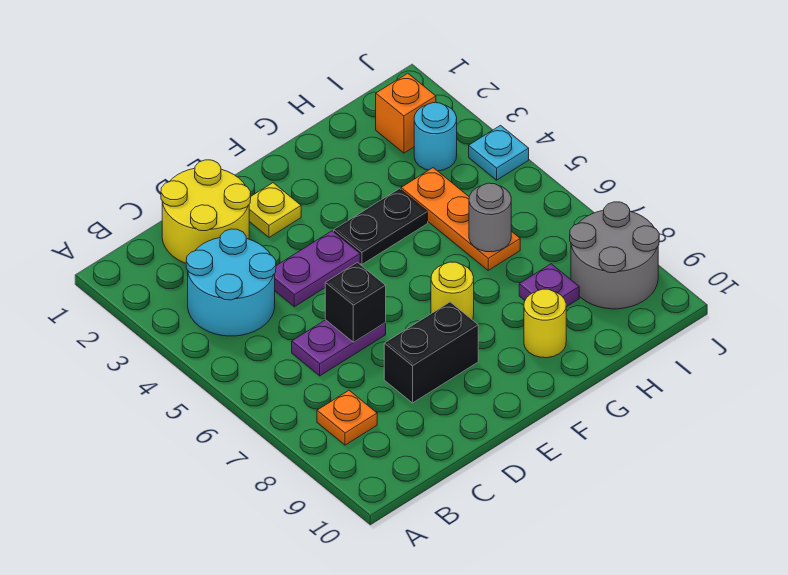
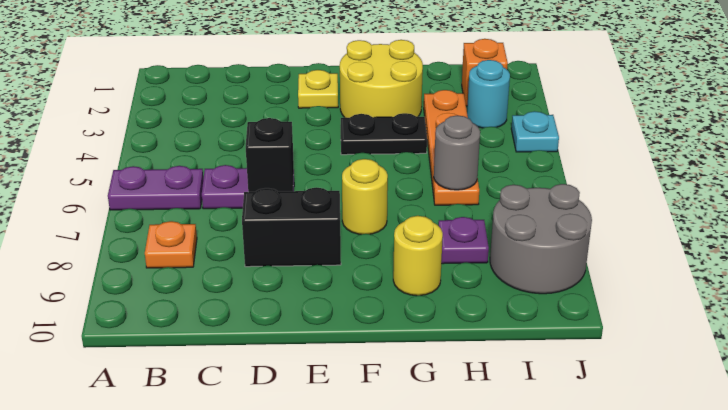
cyan round brick B3:C4 level 1 -> none
yellow round brick C1:D2 level 1 -> yellow round brick F2:G3 level 1
purple plate D4:E4 level 1 -> purple plate A6:B6 level 1
orange plate H4:H6 level 1 -> orange plate H3:H6 level 1

